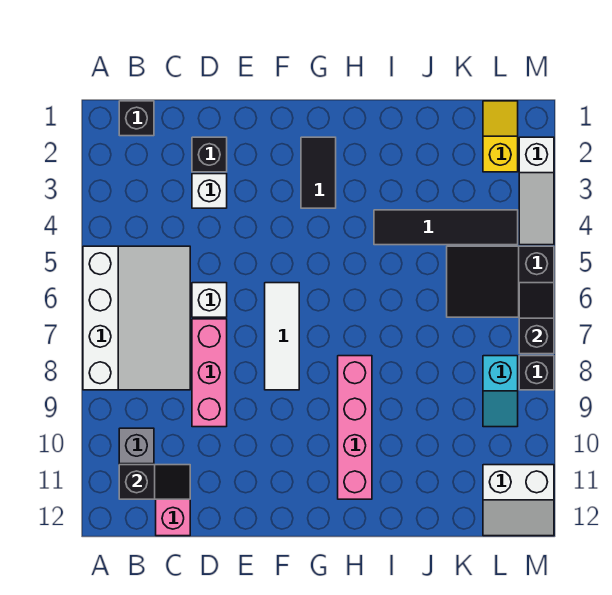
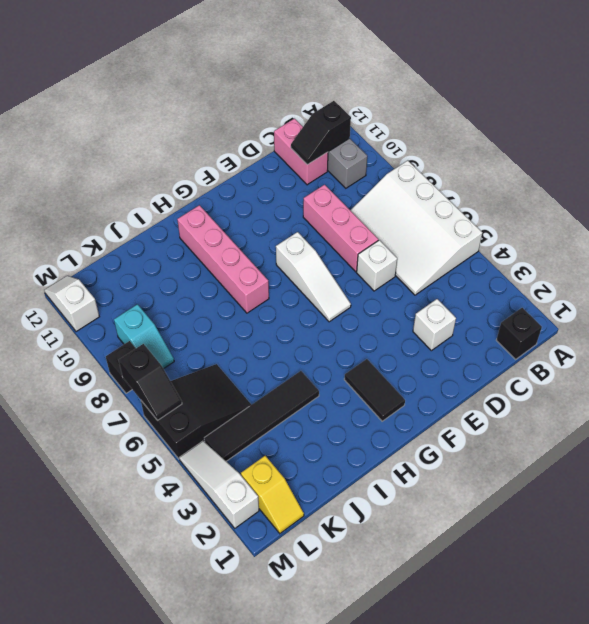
black brick D2 level 1 -> none
white tile F6:F8 level 1 -> white slope F6:F8 level 1 top 8
cyan slope L8:L9 level 1 top 8 -> cyan slope L8:L9 level 1 top 9
white slope L11:M12 level 1 top 11 -> white slope M11:M12 level 1 top 11

